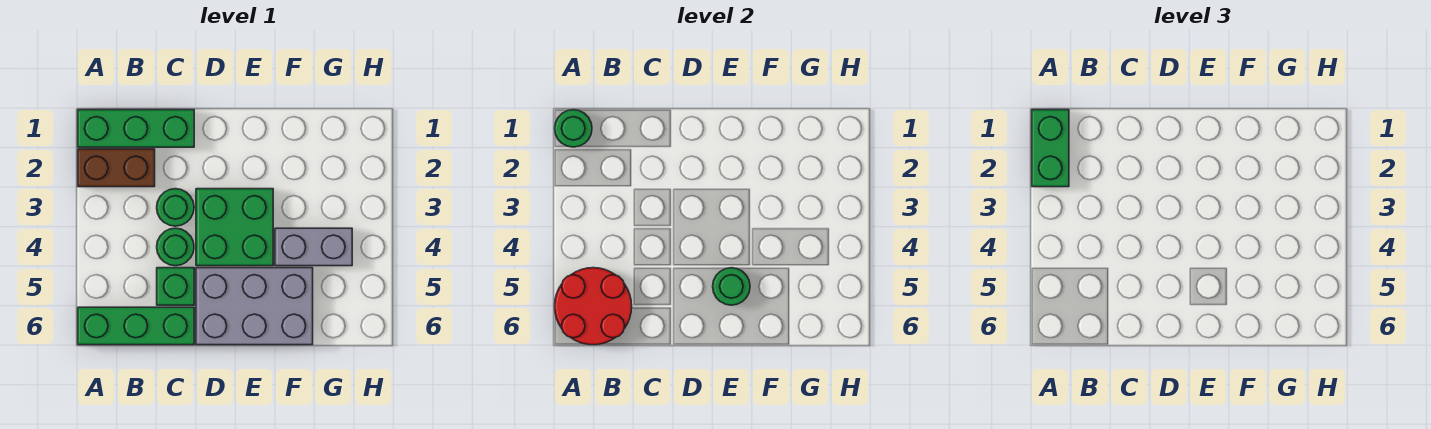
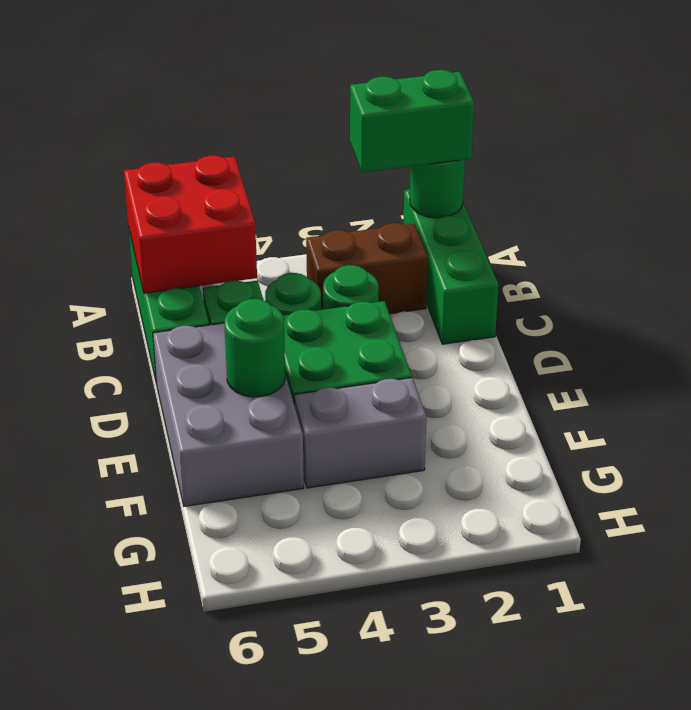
brown brick A2:B2 level 1 -> brown brick B2:B3 level 1
red round brick A5:B6 level 2 -> red brick A5:B6 level 2
grey brick F4:G4 level 1 -> grey brick F3:F4 level 1

